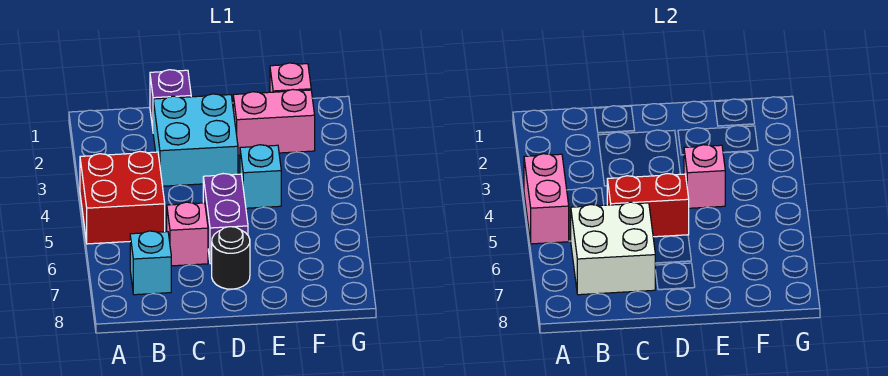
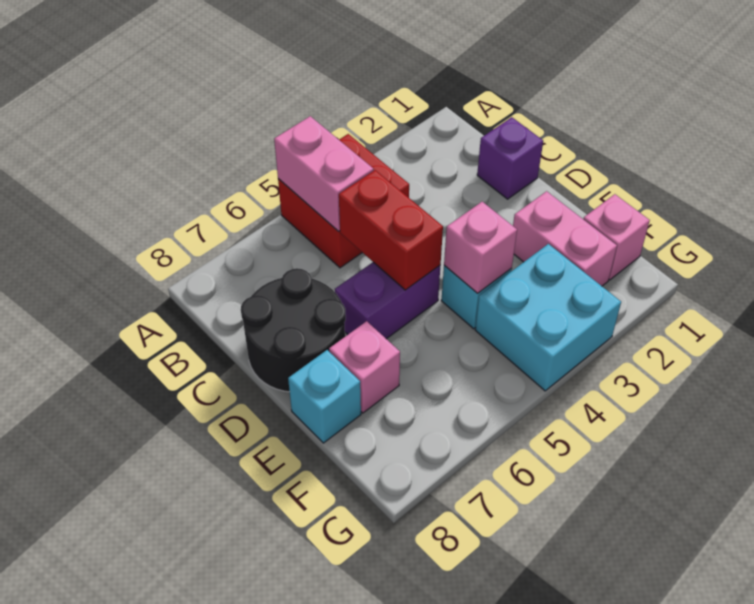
pink brick A4:A5 level 2 -> pink brick A5:B5 level 2
white brick B6:C7 level 2 -> none
cyan brick B7 level 1 -> cyan brick E8 level 1
cyan brick C2:D3 level 1 -> cyan brick F3:G4 level 1
pink brick C6 level 1 -> pink brick E7 level 1
black round brick D7 level 1 -> black round brick C7:D8 level 1

